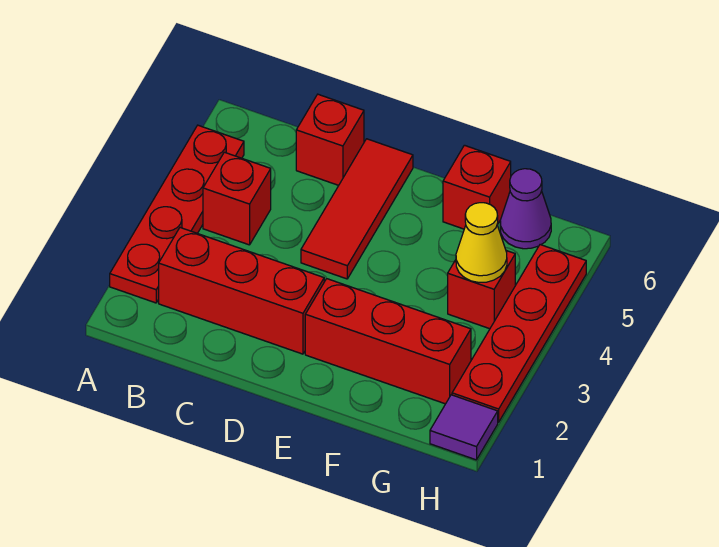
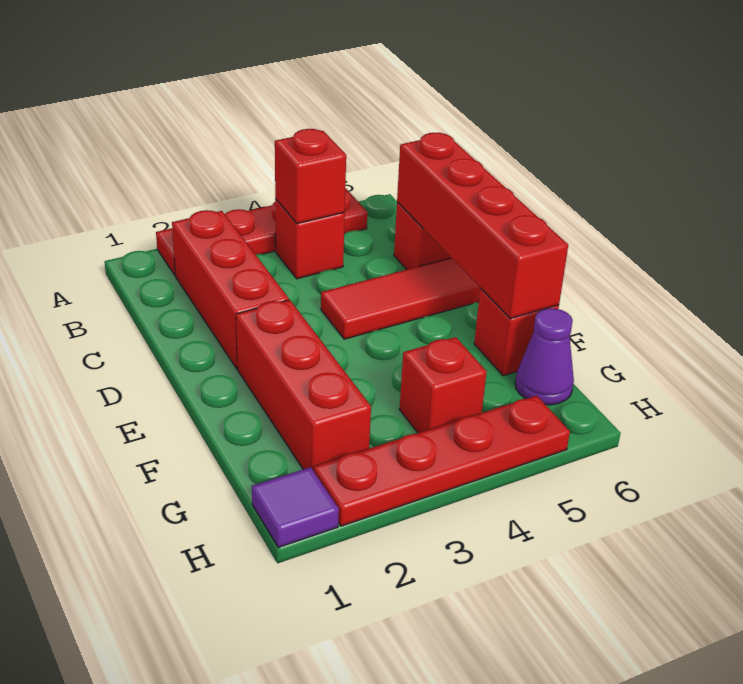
none -> red brick B4 level 2
none -> red brick C6:F6 level 2
yellow cone G4 level 2 -> none

